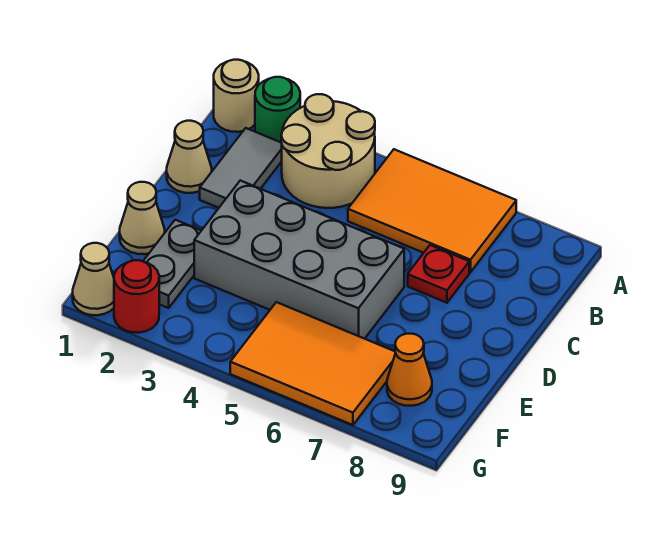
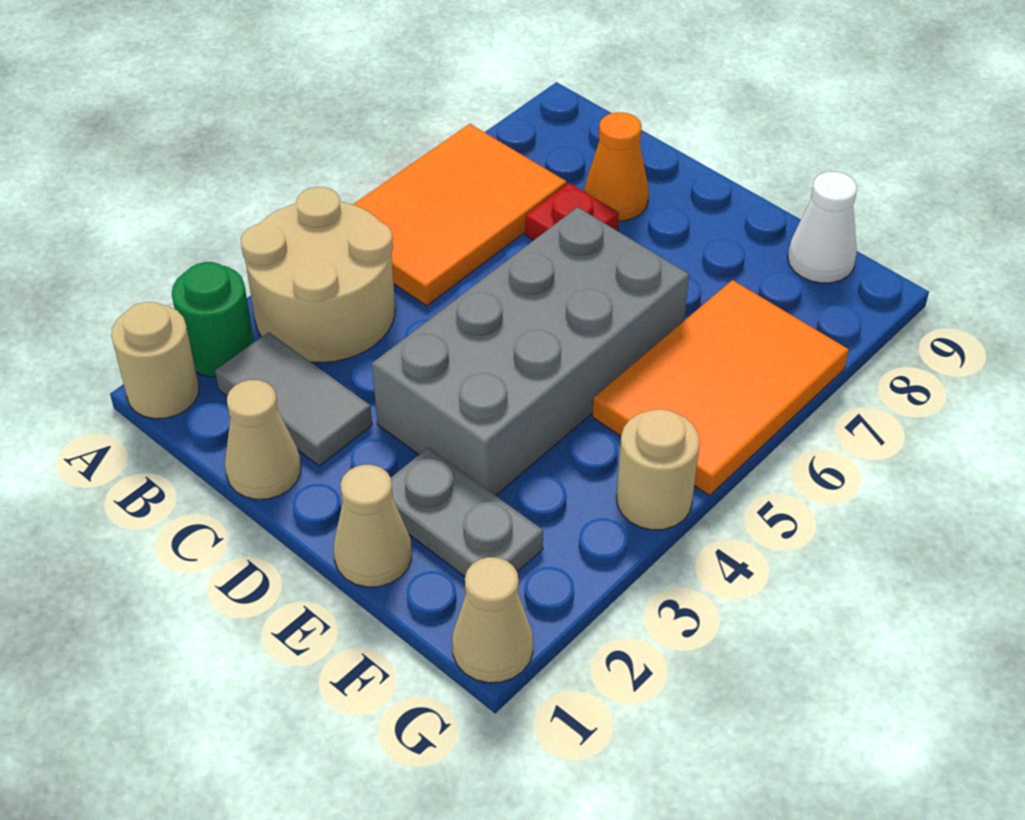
orange cone F8 level 1 -> orange cone C8 level 1
none -> white cone F9 level 1
red round brick G2 level 1 -> none
none -> tan round brick G4 level 1

